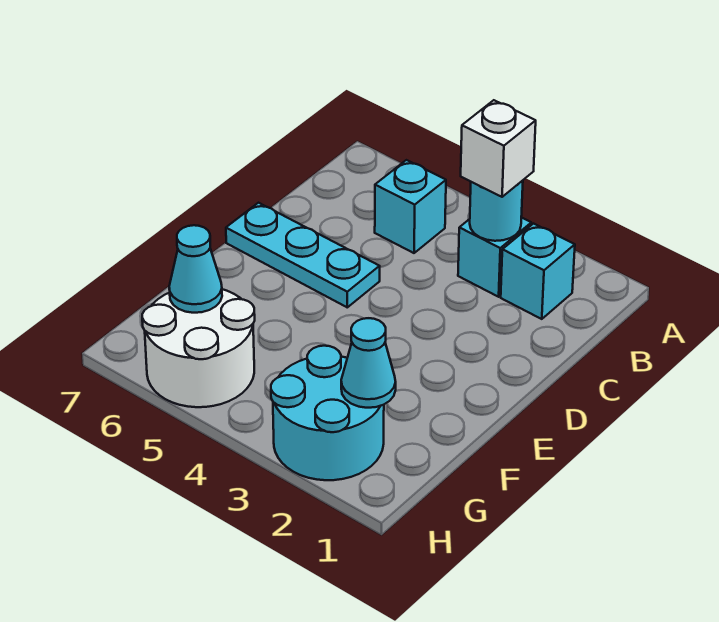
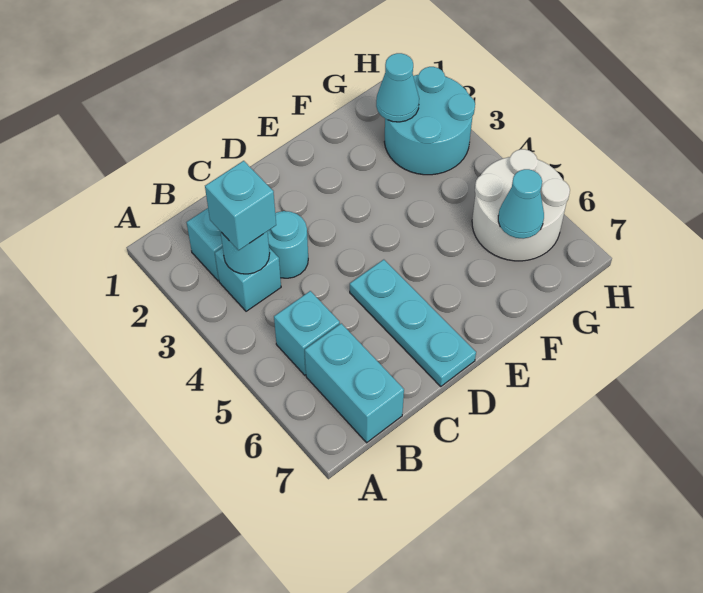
white brick B3 level 3 -> cyan brick B3 level 3
none -> cyan brick B6:B7 level 1
none -> cyan round brick C3 level 1

